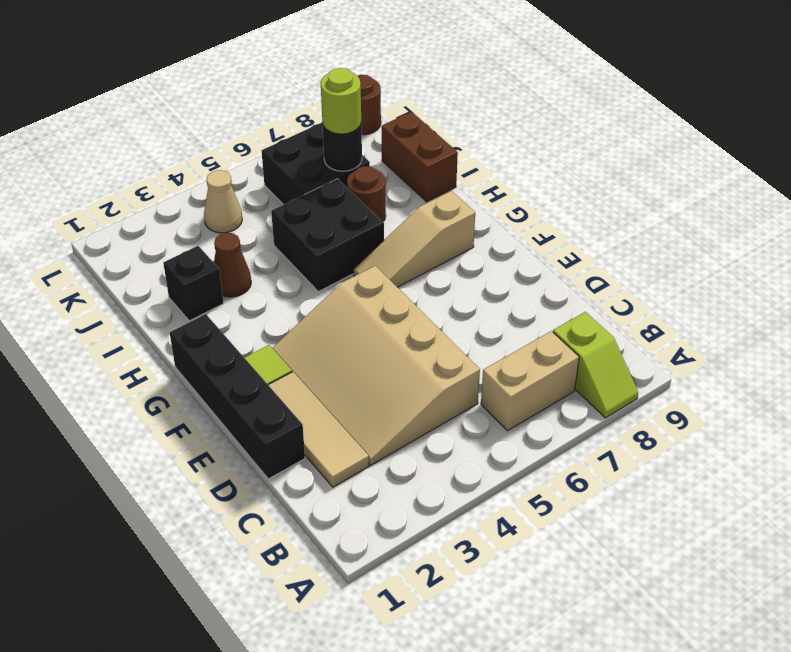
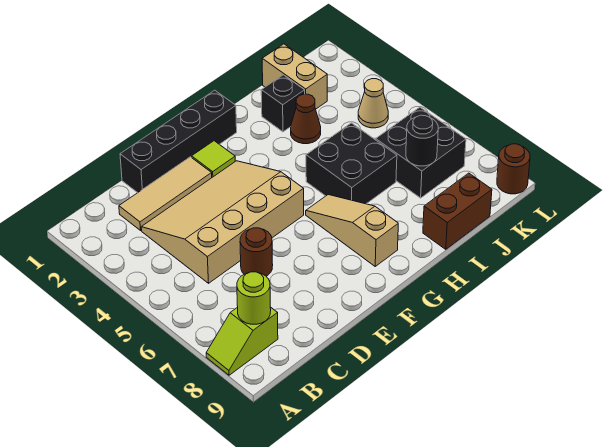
tan brick B6:B7 level 1 -> tan brick J1:J2 level 1
brown round brick I7 level 1 -> brown round brick D6 level 1
lime round brick J7 level 3 -> lime round brick B8 level 2

